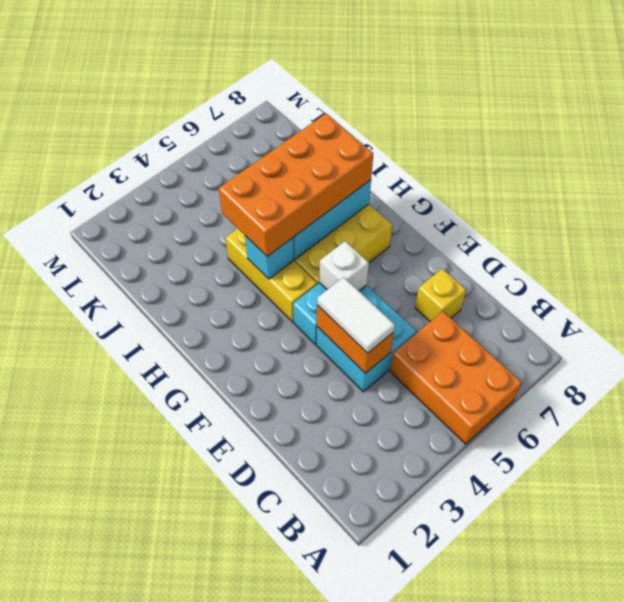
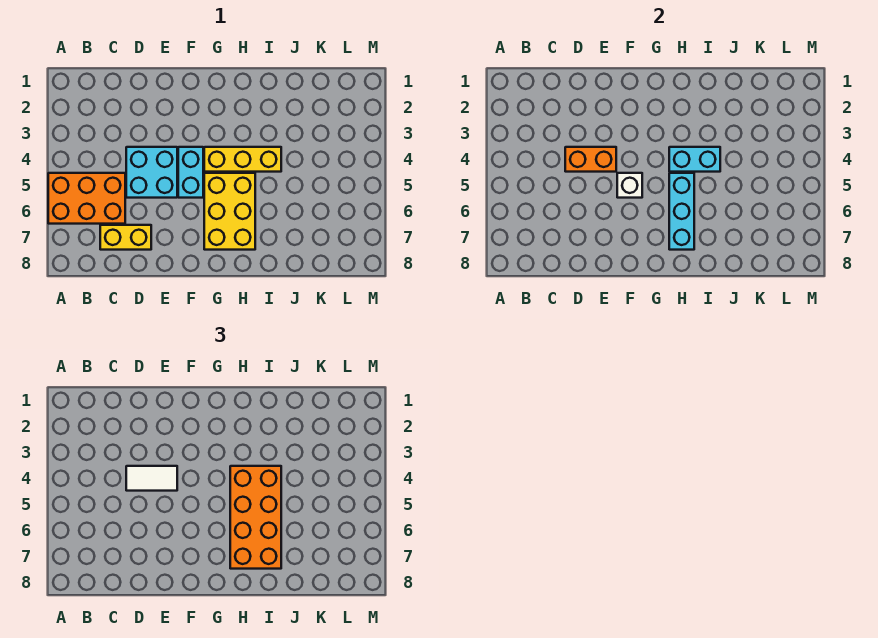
yellow brick D7 level 1 -> yellow brick C7:D7 level 1
cyan brick H4 level 2 -> cyan brick H4:I4 level 2

